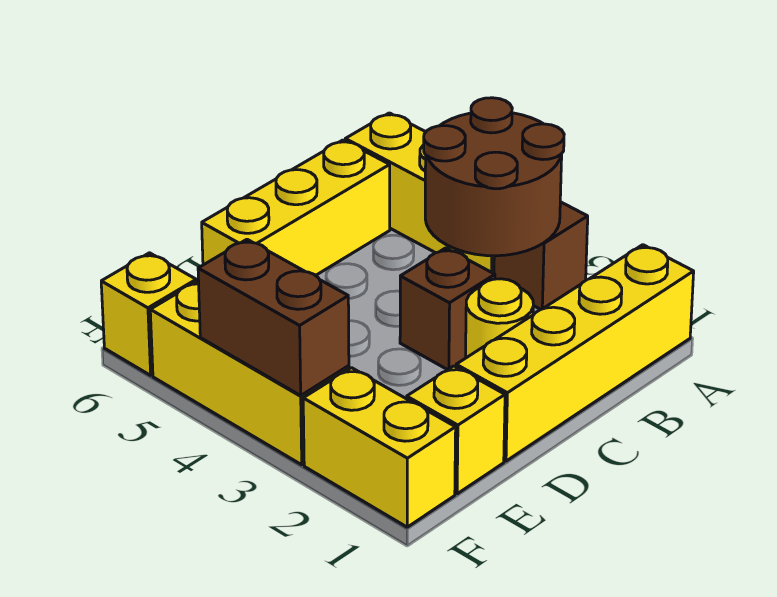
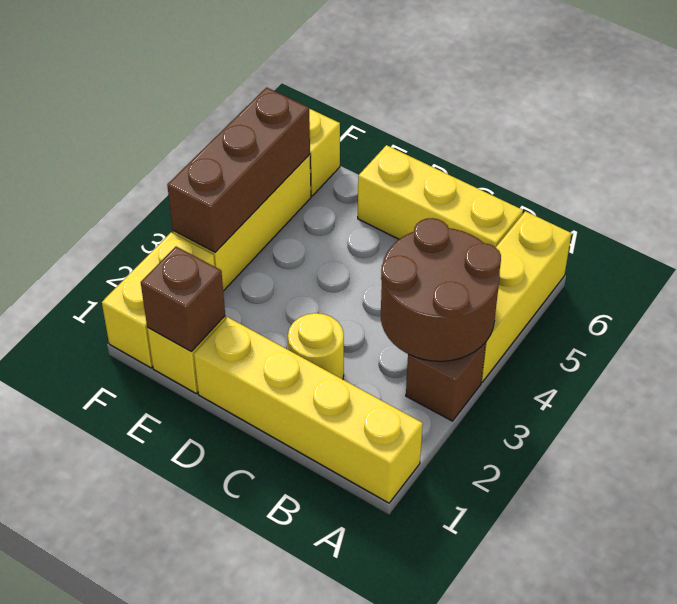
brown brick C3 level 1 -> brown brick E1 level 2
brown brick F3:F4 level 2 -> brown brick F3:F5 level 2

